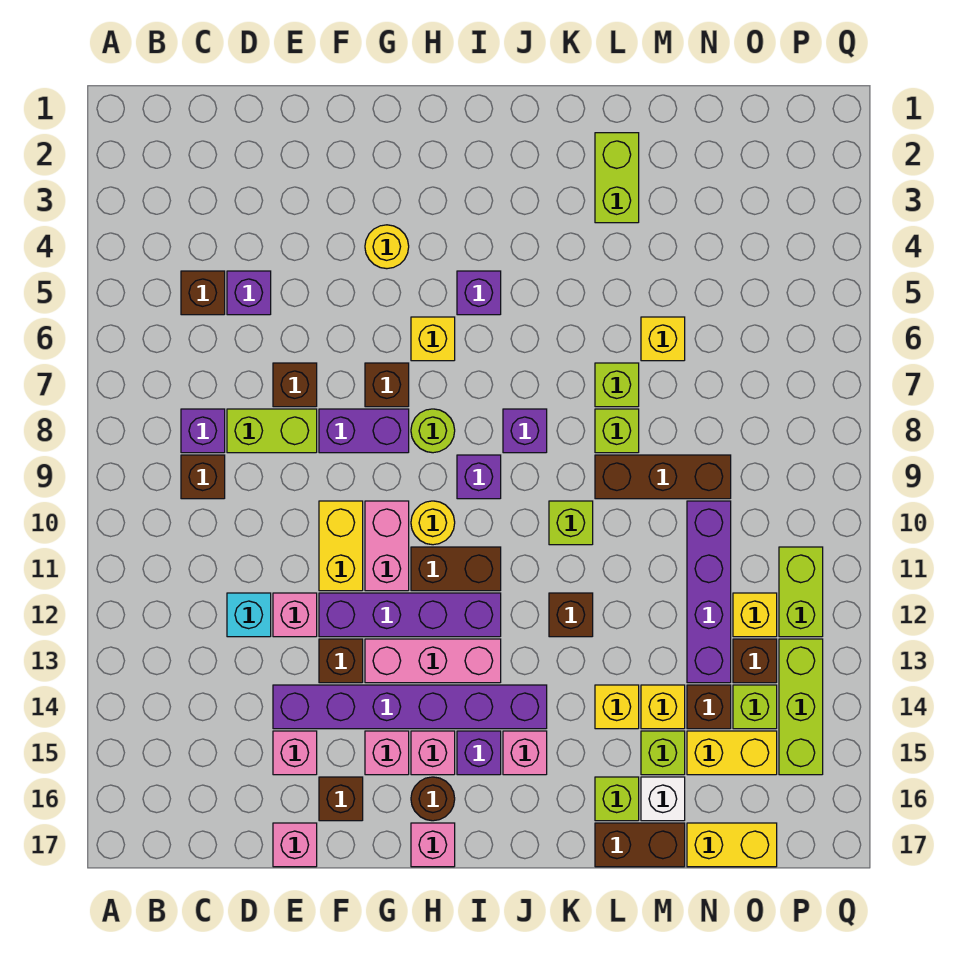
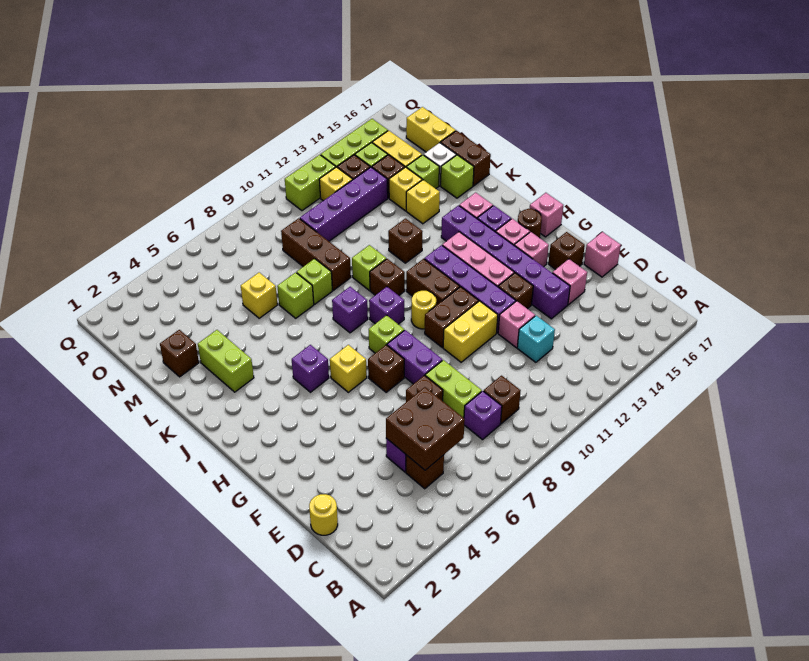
none -> brown brick C5:D6 level 2
yellow round brick G4 level 1 -> yellow round brick D1 level 1
pink brick G10:G11 level 1 -> brown brick G10:G11 level 1
lime round brick H8 level 1 -> lime brick H8 level 1
none -> brown brick J10 level 1
lime brick L2:L3 level 1 -> lime brick K3:L3 level 1
none -> brown brick M2 level 1

